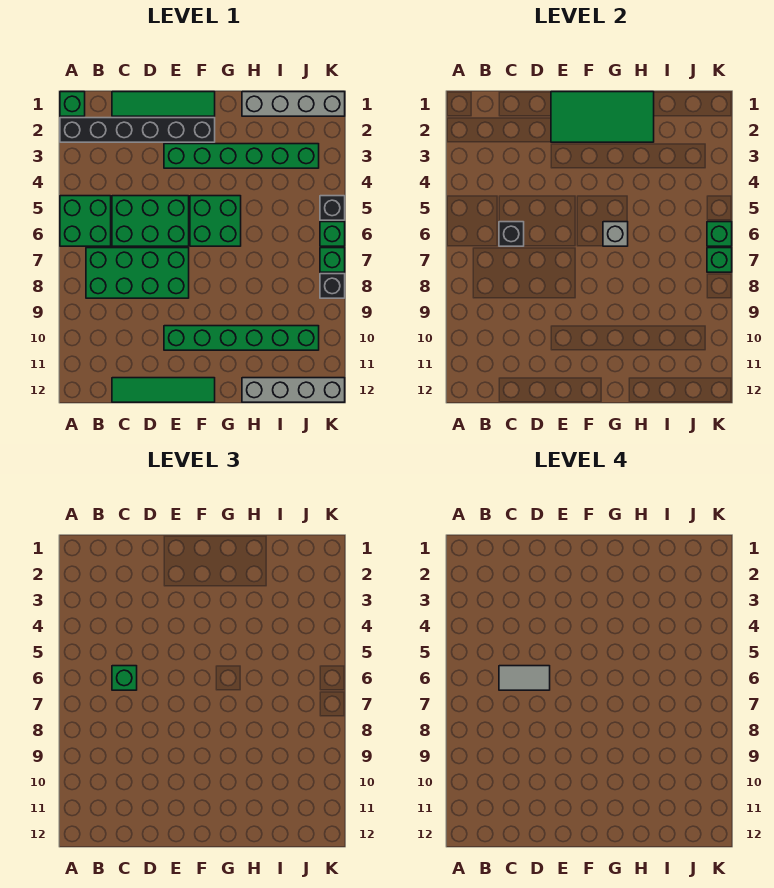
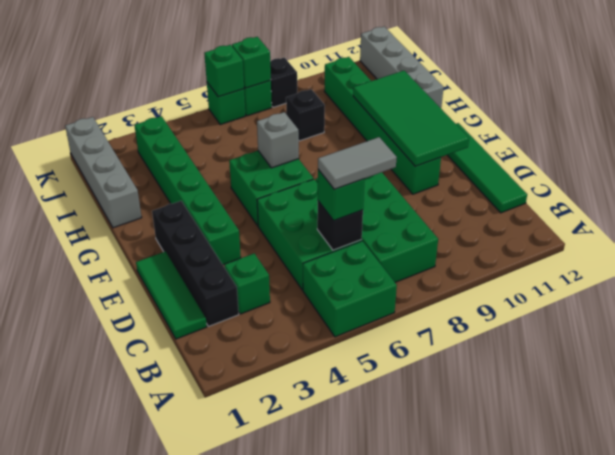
green brick A1 level 1 -> green brick C3 level 1
black brick A2:F2 level 1 -> black brick C2:F2 level 1
green tile C1:F1 level 1 -> green tile C1:E1 level 1
grey tile C6:D6 level 4 -> grey tile C6:C7 level 4
green tile E1:H2 level 2 -> green tile E10:H11 level 2
black brick K5 level 1 -> black brick I8 level 1

